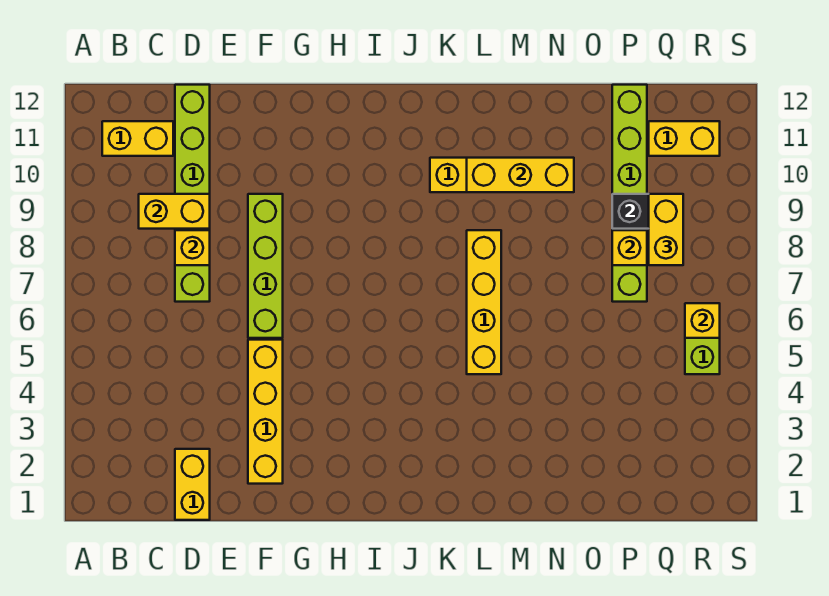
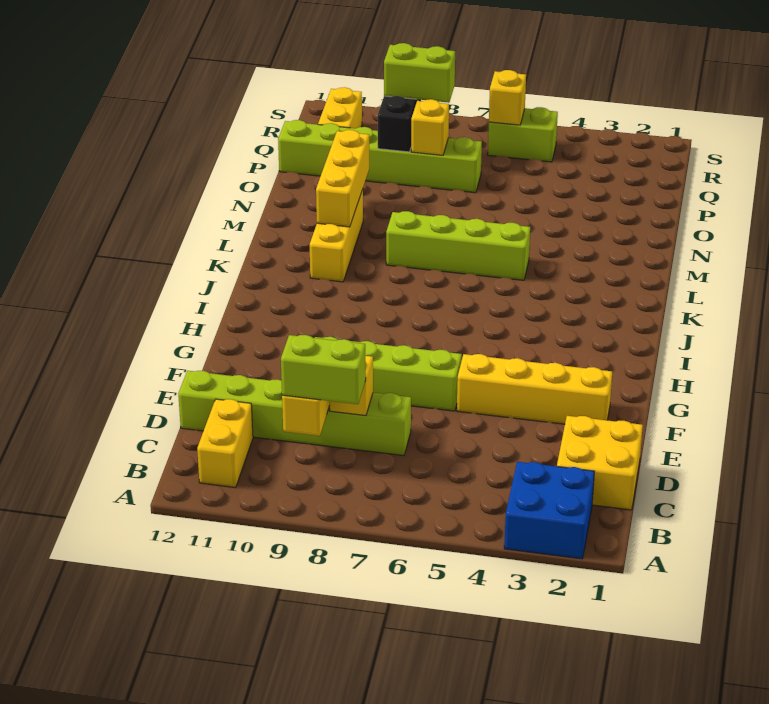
none -> blue brick A2:B3 level 1
none -> lime brick C8:C9 level 3
yellow brick D1:D2 level 1 -> yellow brick C1:D2 level 1
yellow brick L5:L8 level 1 -> lime brick L5:L8 level 1
yellow brick Q8:Q9 level 3 -> lime brick Q8:Q9 level 3

